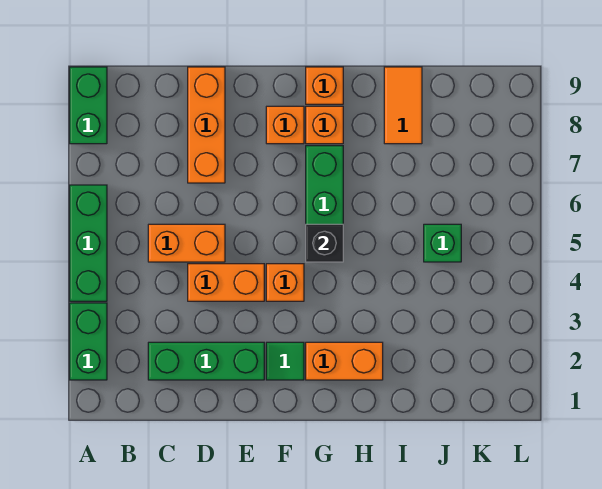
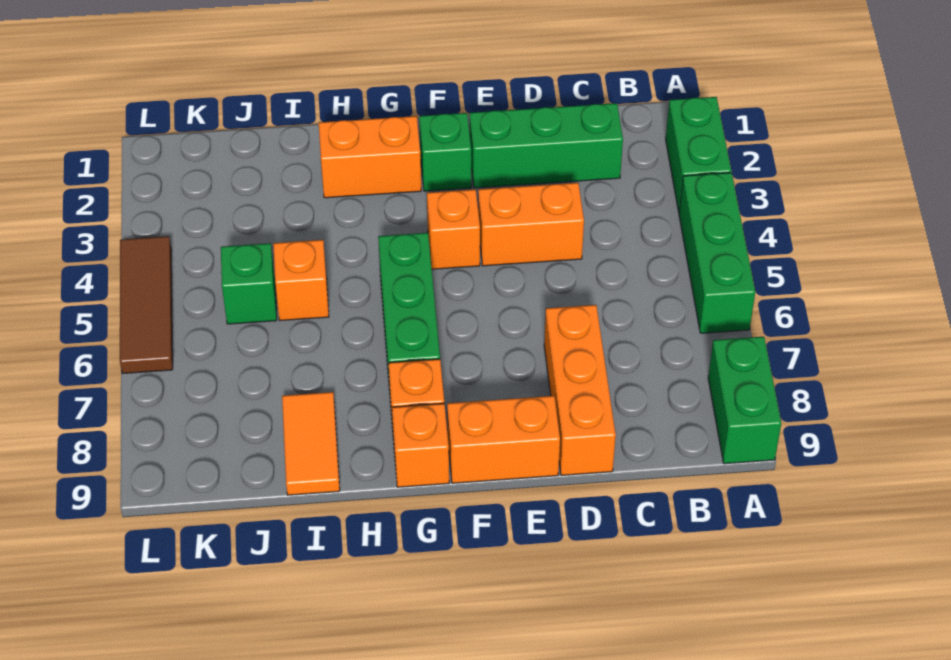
orange brick C5:D5 level 1 -> orange brick E9:F9 level 1
green tile F2 level 1 -> green brick F2 level 1
orange brick F8 level 1 -> orange brick I5 level 1
black brick G5 level 2 -> none
none -> brown tile L4:L6 level 1

